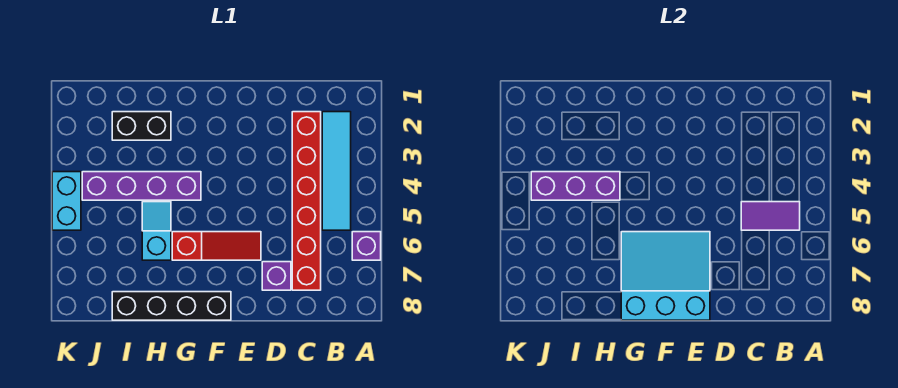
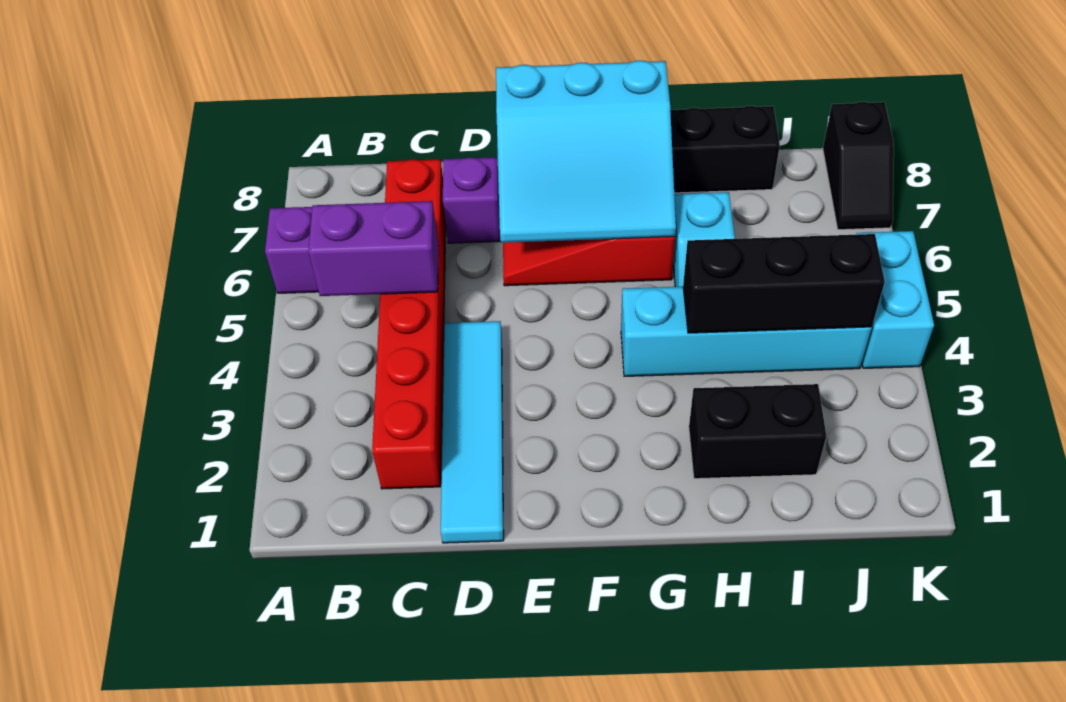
cyan tile B2:B5 level 1 -> cyan tile D1:D4 level 1
purple tile B5:C5 level 2 -> purple brick B5:C5 level 2
purple brick G4:J4 level 1 -> cyan brick G4:J4 level 1
purple brick H4:J4 level 2 -> black brick H4:J4 level 2
none -> black slope K7:K8 level 1 top 8

